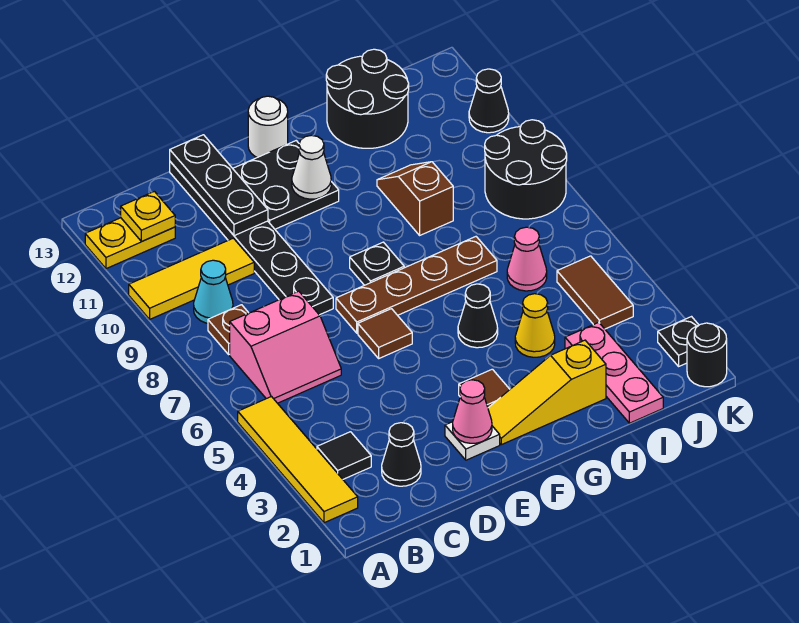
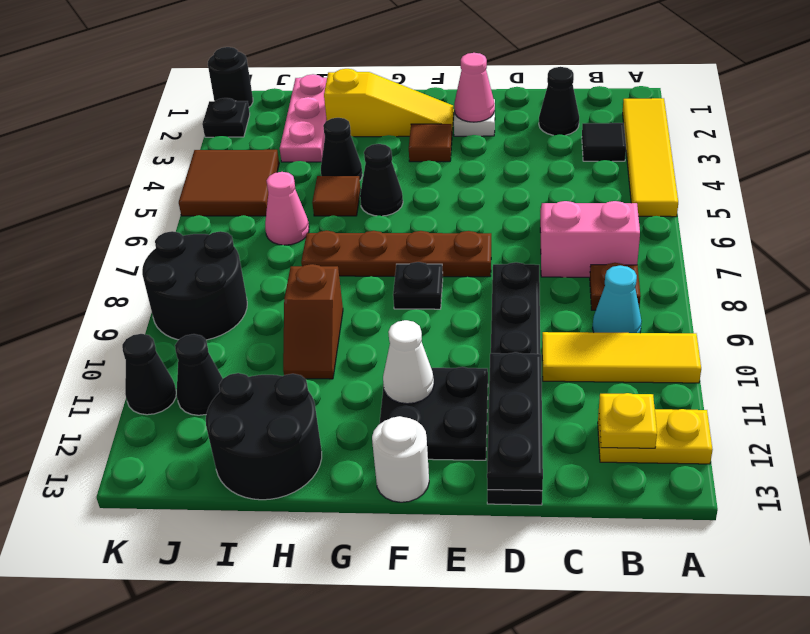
brown tile E6 level 1 -> brown tile H5 level 1
yellow cone H4 level 1 -> black cone H4 level 1
brown tile J4:J5 level 1 -> brown tile J4:K5 level 1
none -> black cone J11 level 1

